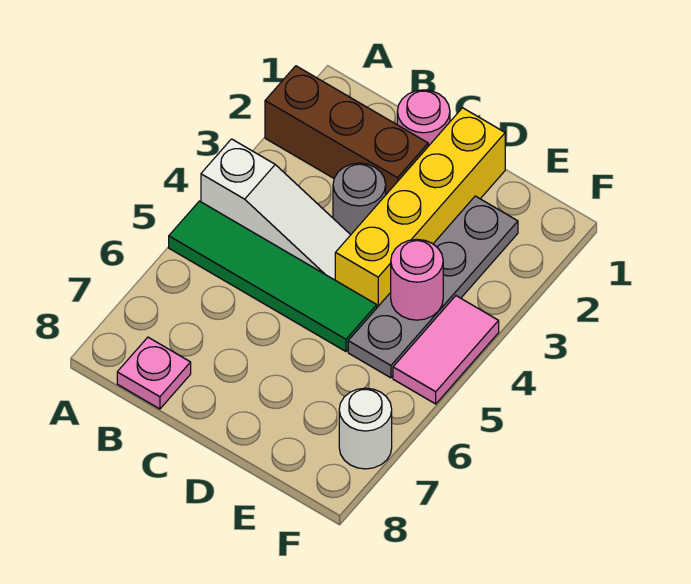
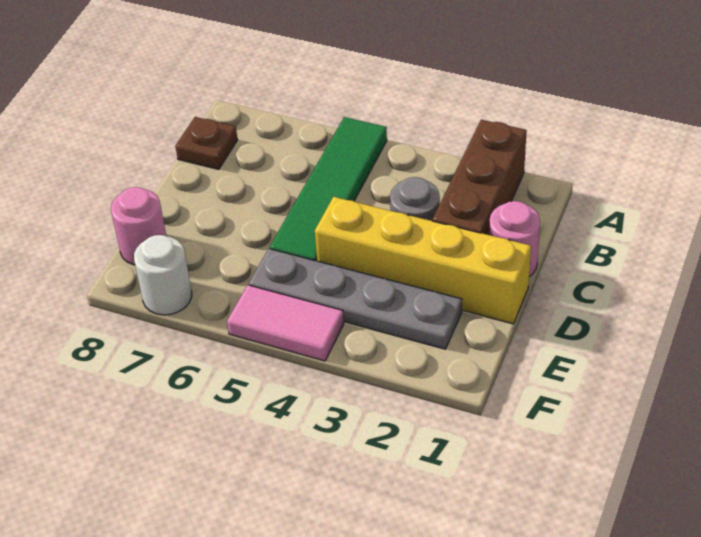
white slope A4:C4 level 1 top A -> none
pink plate B8 level 1 -> brown plate B8 level 1
pink round brick E4 level 2 -> pink round brick E8 level 1

